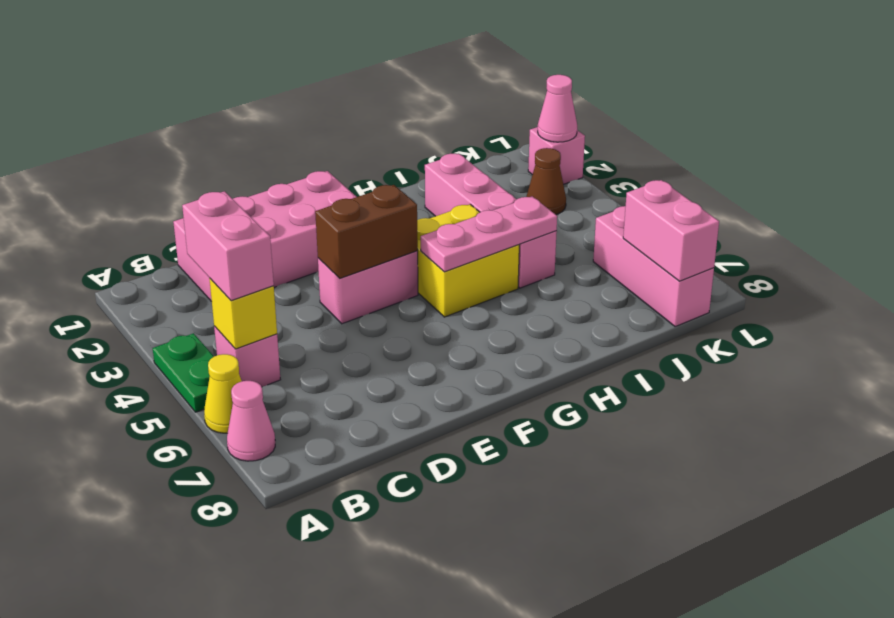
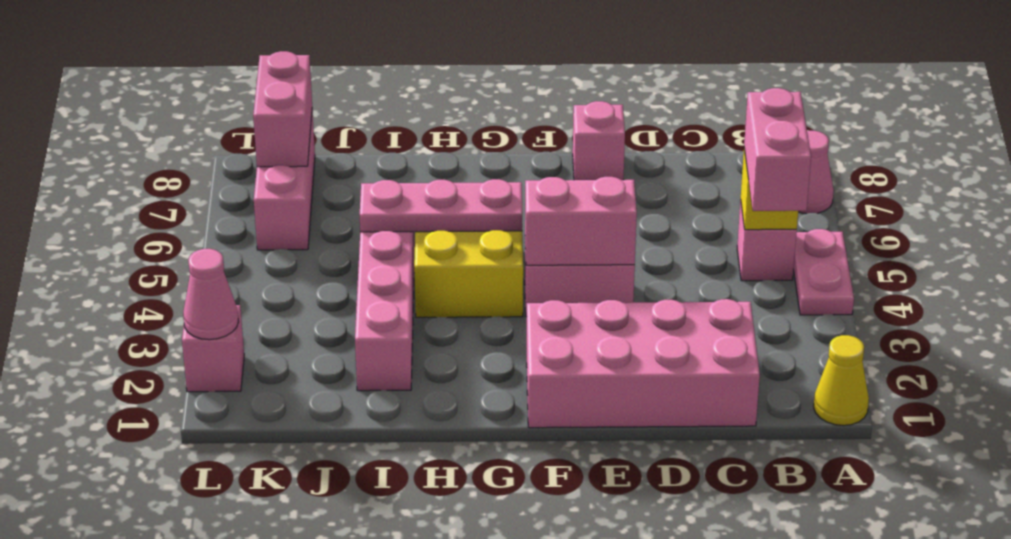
green plate A4:A5 level 1 -> pink plate A4:A5 level 1
yellow cone A6 level 1 -> yellow cone A1 level 1
brown brick E4:F4 level 2 -> pink brick E4:F4 level 2
none -> pink brick E8 level 1
brown cone K3 level 1 -> none

